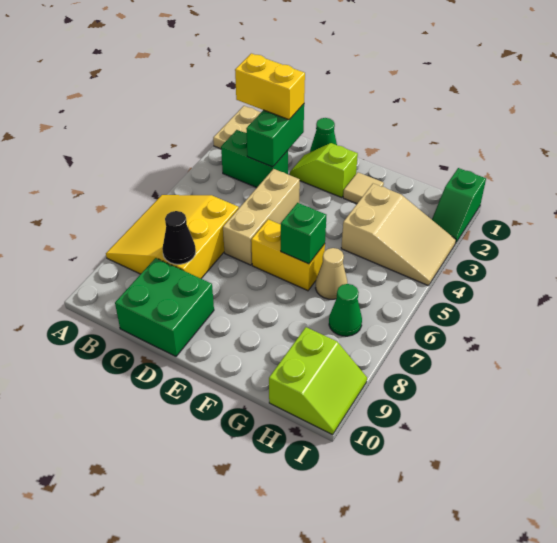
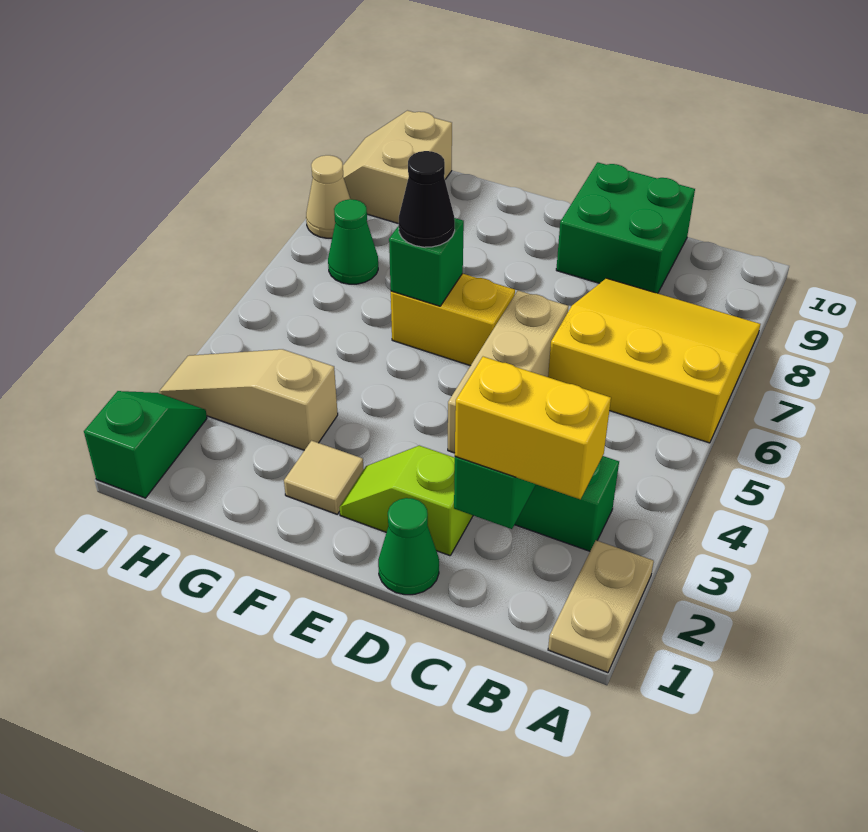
yellow slope A6:C8 level 1 top C -> yellow slope A6:C8 level 1 top 6
black cone C8 level 2 -> black cone F6 level 3
lime slope D2:E2 level 1 top E -> lime slope D2:E2 level 1 top D
tan slope G3:I4 level 1 top G -> tan slope G3:I3 level 1 top G
tan cone G6 level 1 -> tan cone I8 level 1
lime slope H9:I10 level 1 top H -> tan slope H9:I10 level 1 top H

